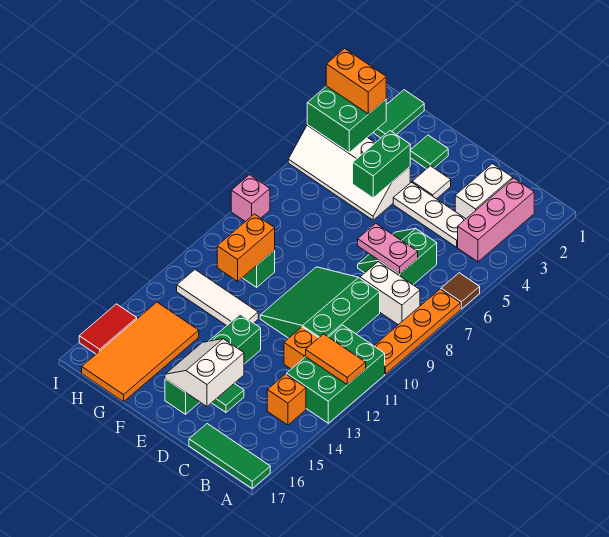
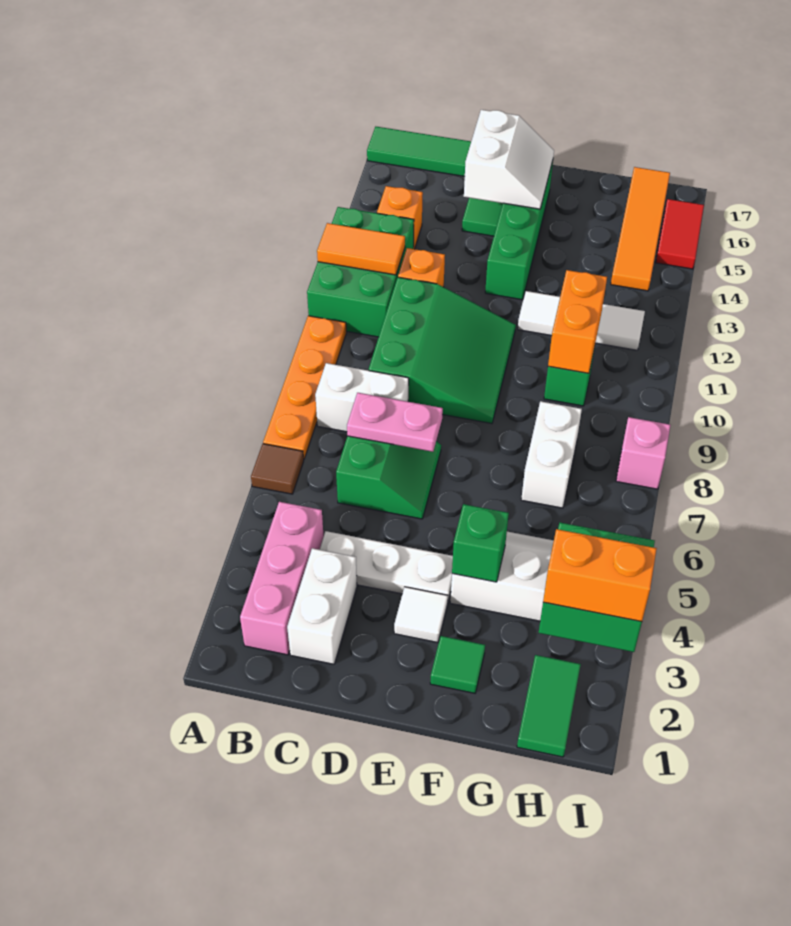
green brick F4:F5 level 2 -> green brick F4 level 2
none -> white brick G7:G8 level 1
orange tile G14:H17 level 1 -> orange tile H14:H17 level 1

